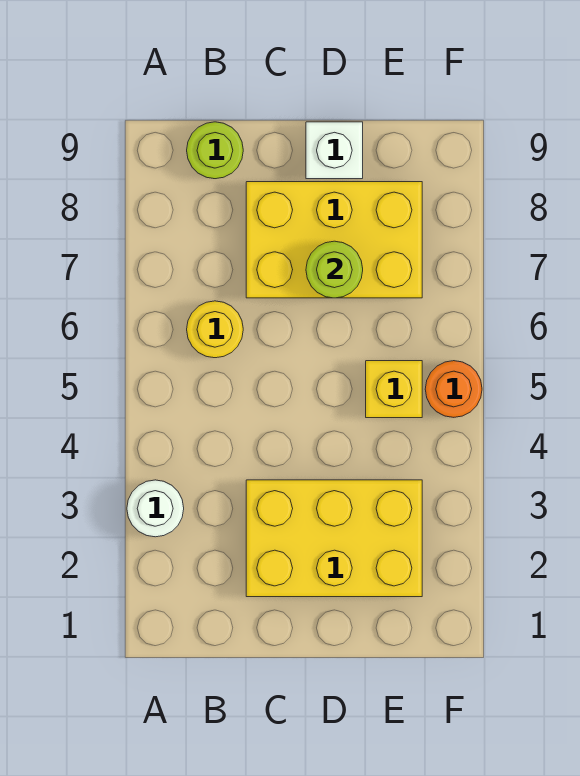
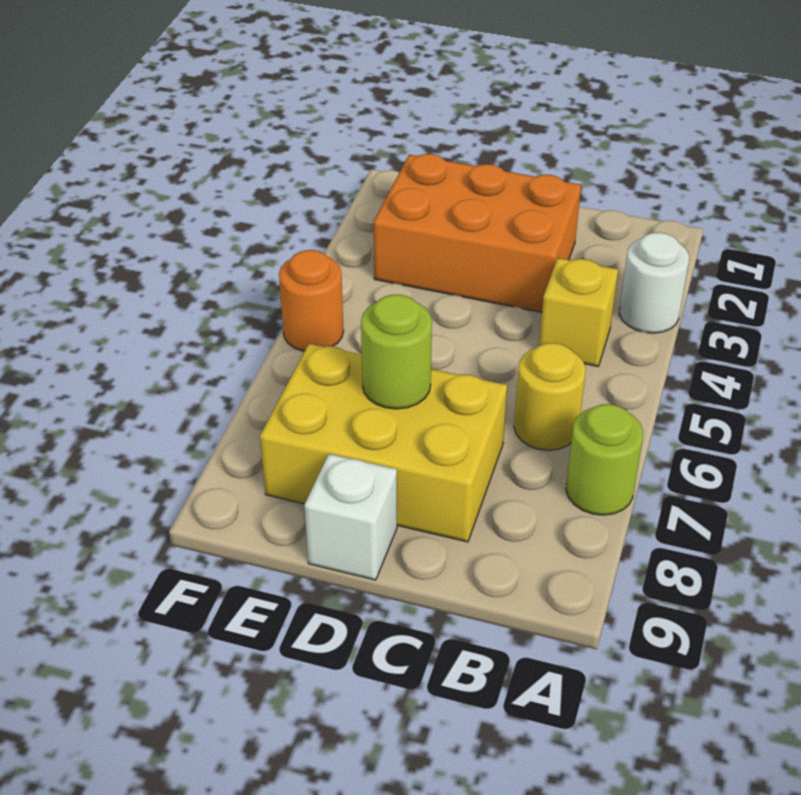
lime round brick B9 level 1 -> lime round brick A7 level 1
yellow brick C2:E3 level 1 -> orange brick C2:E3 level 1
yellow brick E5 level 1 -> yellow brick B4 level 1

